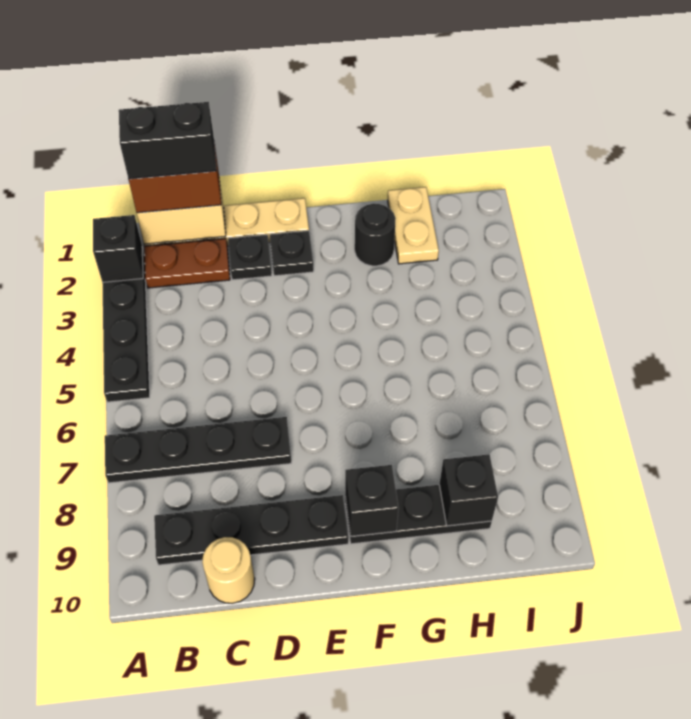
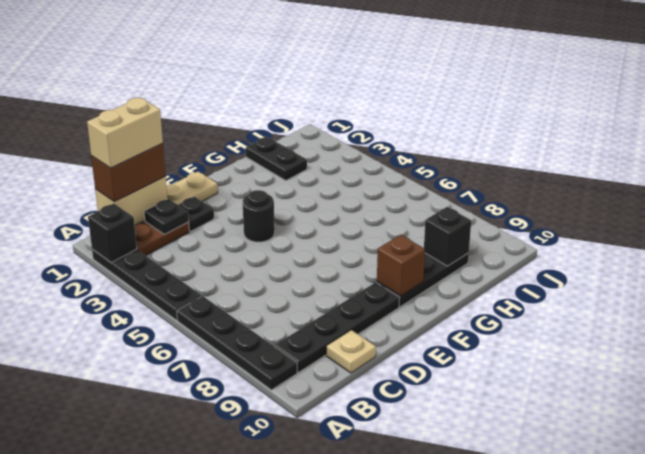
black plate A7:D7 level 1 -> black plate A6:A9 level 1
black brick B1:C1 level 4 -> tan brick B1:C1 level 4
tan round brick C10 level 1 -> tan plate C10 level 1
black plate E2 level 1 -> black plate C2 level 2
black brick F9 level 2 -> brown brick F9 level 2
black round brick G2 level 1 -> black round brick E4 level 1
tan plate H1:H2 level 1 -> black plate H1:H2 level 1

